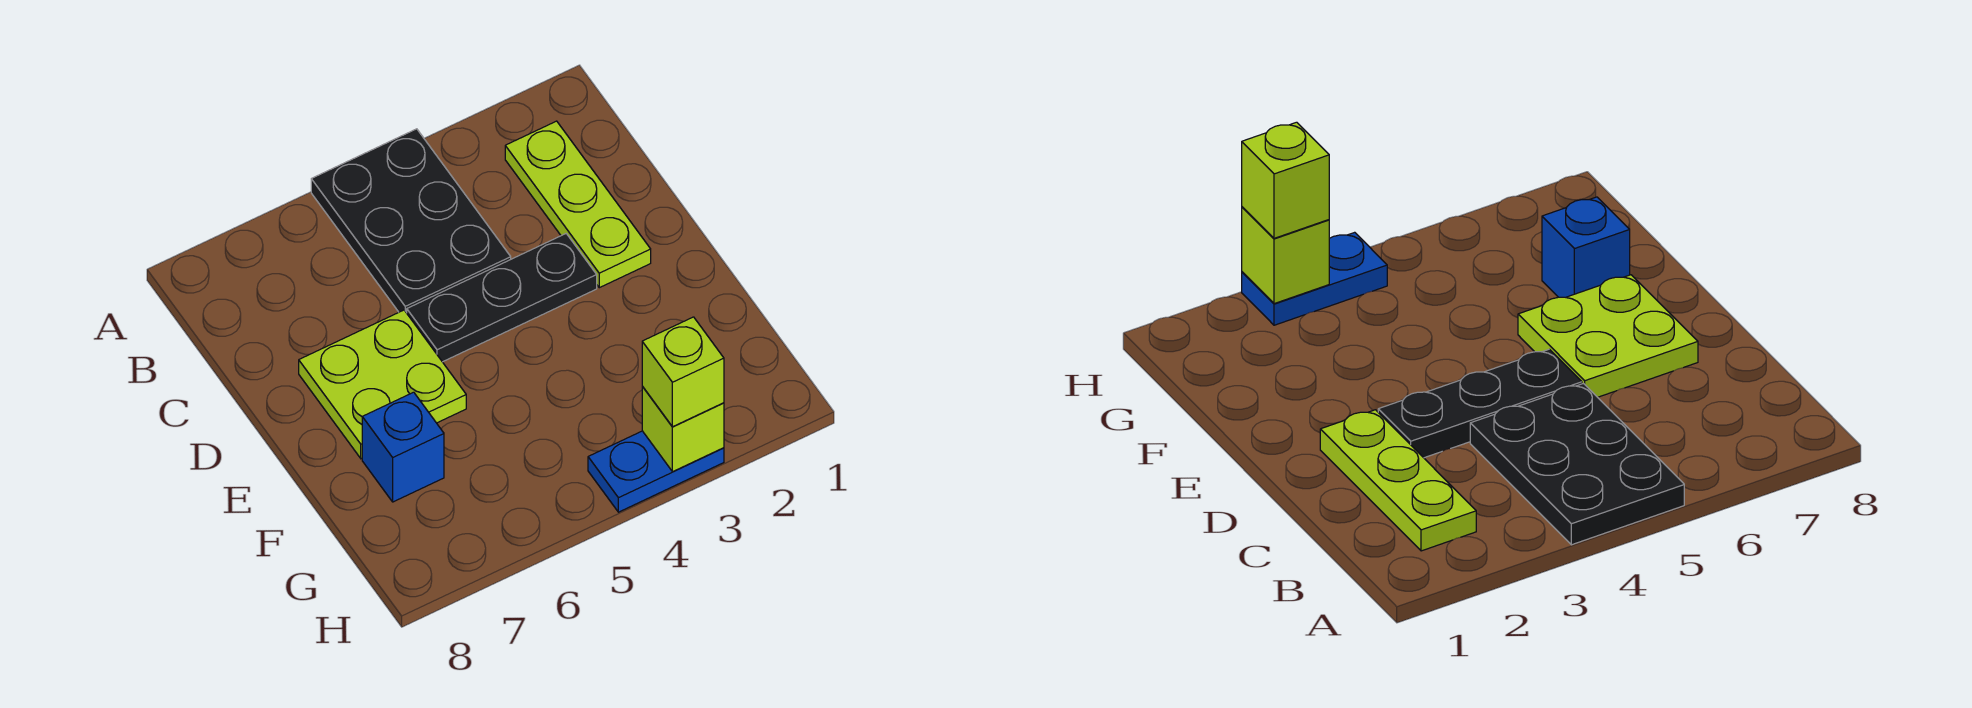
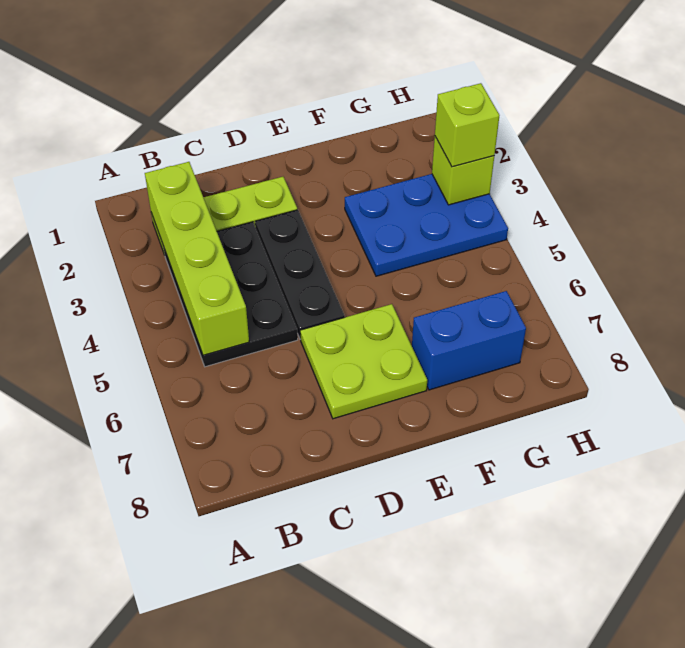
black plate A4:C5 level 1 -> black plate B3:C5 level 1
none -> lime brick B2:B5 level 2
blue brick F7 level 1 -> blue brick F7:G7 level 1
blue plate H3:H4 level 1 -> blue plate F3:H4 level 1

